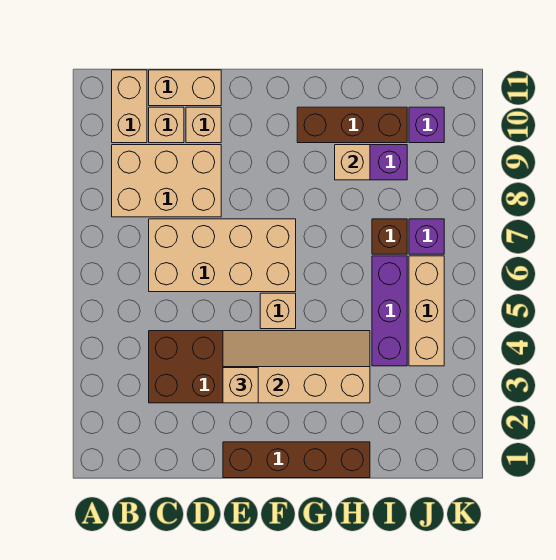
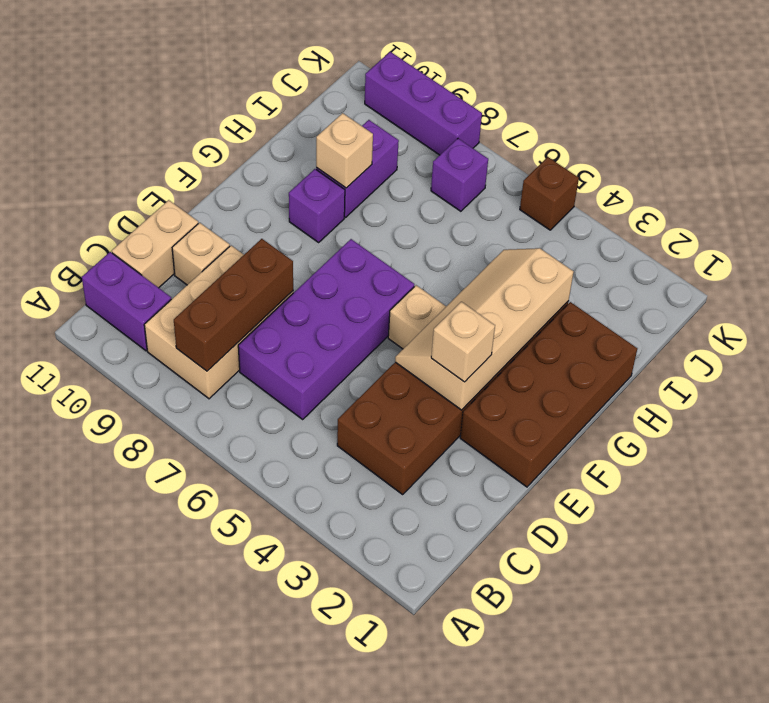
tan brick B10:B11 level 1 -> purple brick B10:B11 level 1
tan brick C6:F7 level 1 -> purple brick C6:F7 level 1
tan brick C10 level 1 -> none
brown brick E1:H1 level 1 -> brown brick E1:H2 level 1
brown brick G10:I10 level 1 -> brown brick B8:D8 level 2
purple brick I4:I6 level 1 -> purple brick K8:K10 level 1
brown brick I7 level 1 -> brown brick K5 level 1
tan brick J4:J6 level 1 -> none
purple brick J10 level 1 -> purple brick G9 level 1

